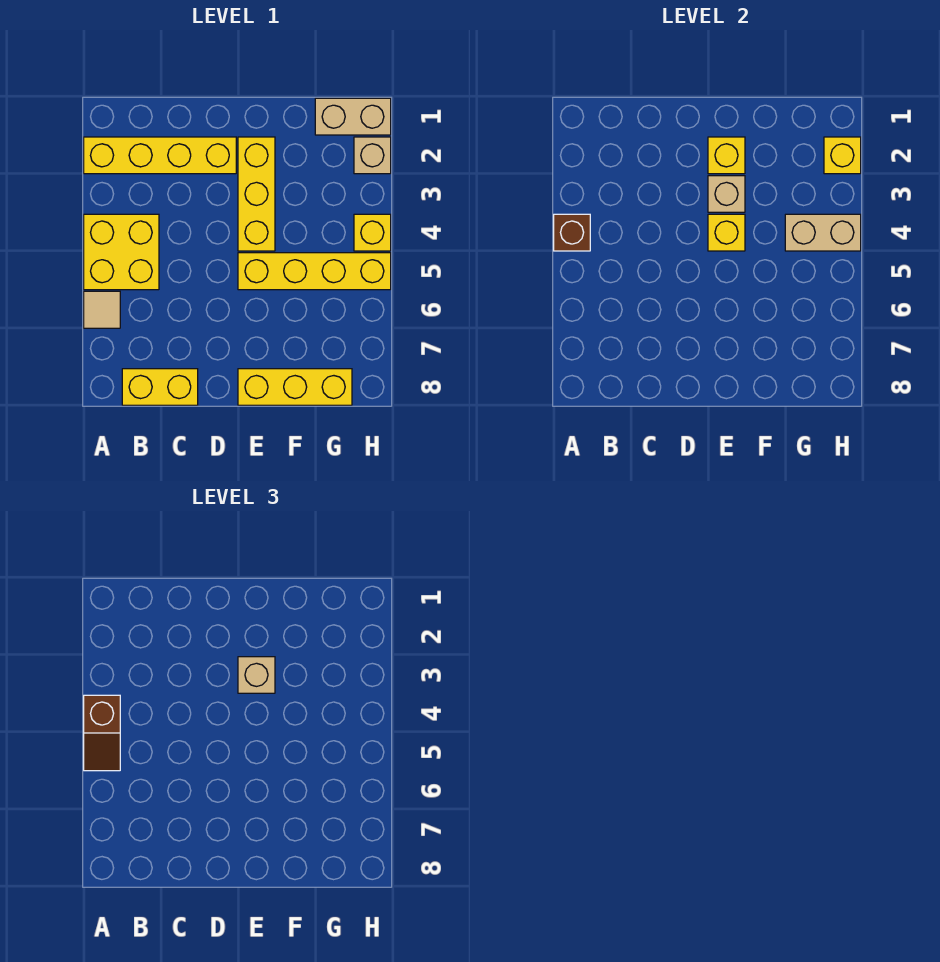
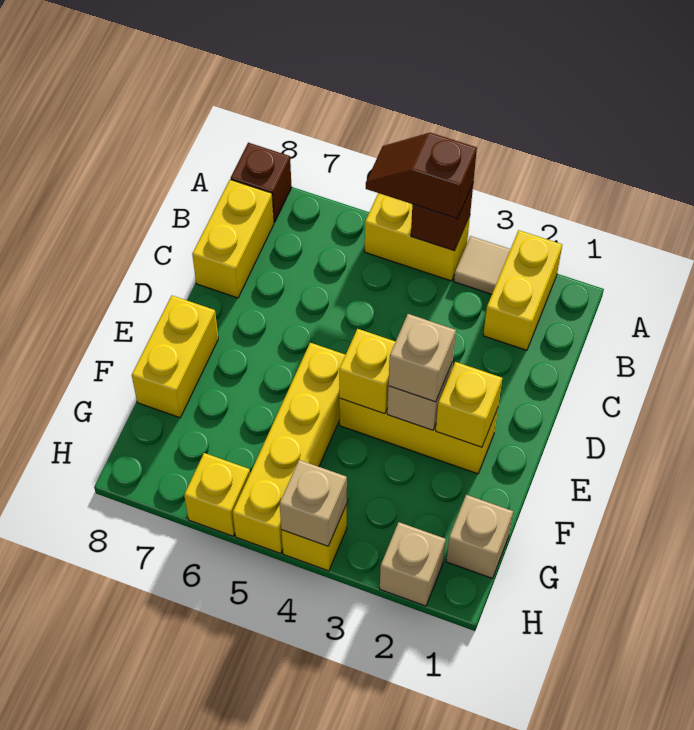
yellow brick A2:D2 level 1 -> yellow brick A2:B2 level 1
yellow brick A4:B5 level 1 -> yellow brick A4:A5 level 1
tan tile A6 level 1 -> tan tile A3 level 1
none -> brown brick A8 level 1
yellow brick E8:G8 level 1 -> yellow brick E8:F8 level 1
tan brick G1:H1 level 1 -> tan brick G1 level 1
tan brick G4:H4 level 2 -> tan brick H4 level 2
yellow brick H2 level 2 -> yellow brick H6 level 1

